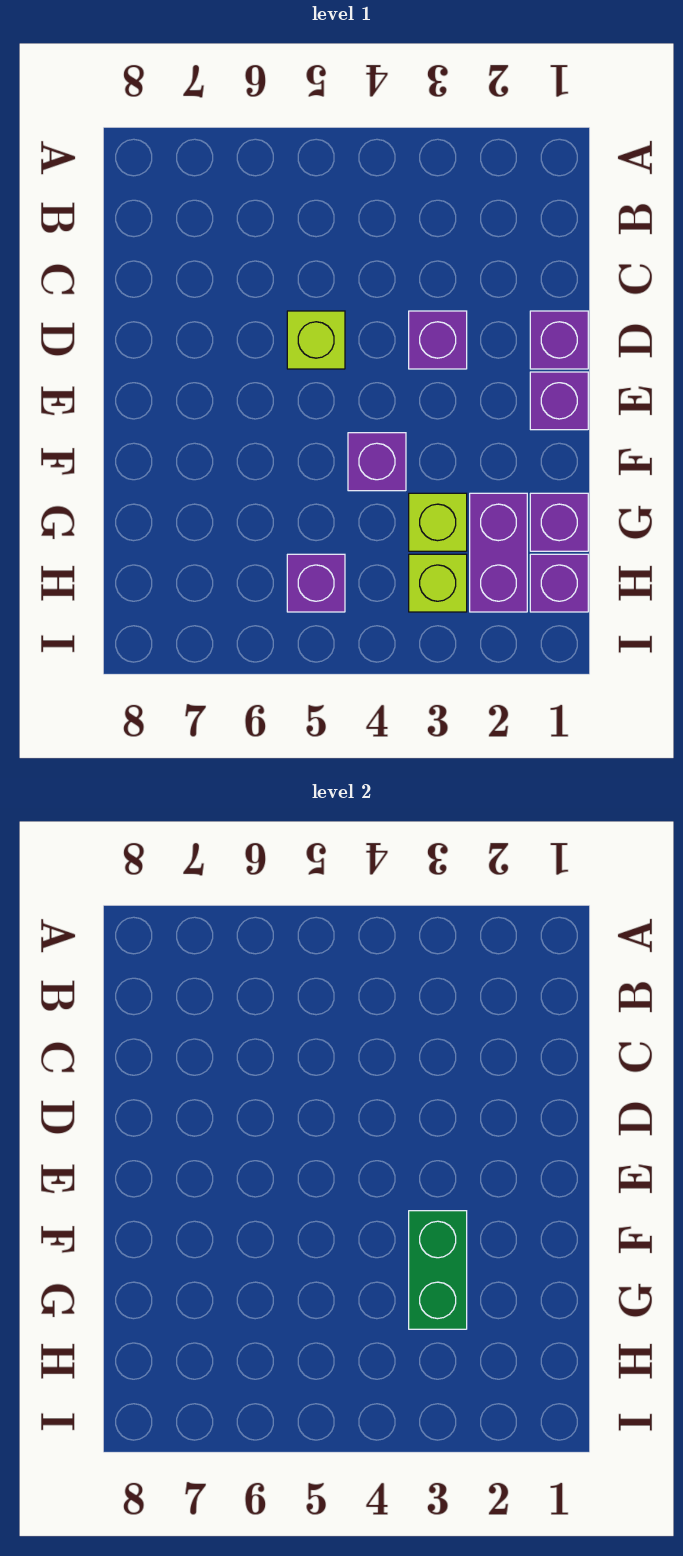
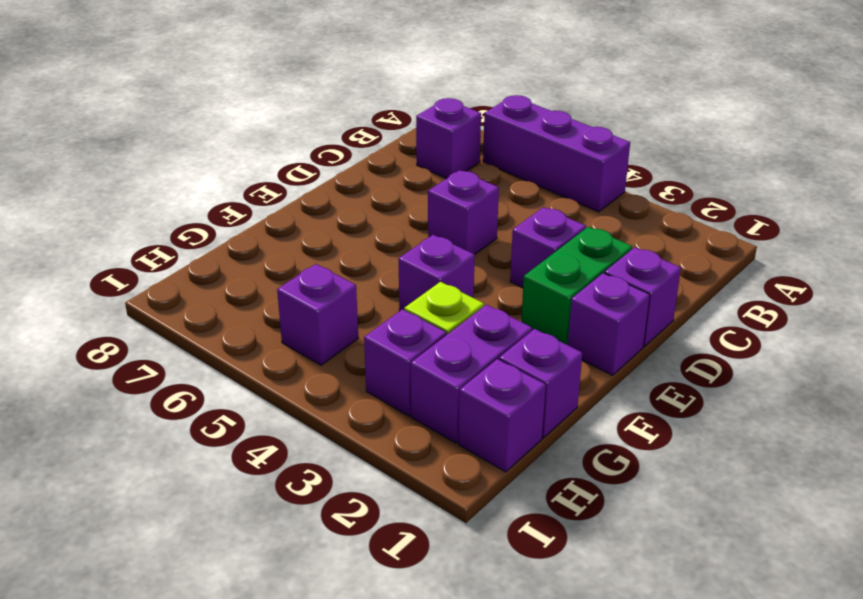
none -> purple brick A4:A6 level 1
none -> purple brick B7 level 1
lime brick D5 level 1 -> purple brick D5 level 1
green brick F3:G3 level 2 -> green brick D2:E2 level 1
lime brick H3 level 1 -> purple brick H3 level 1

